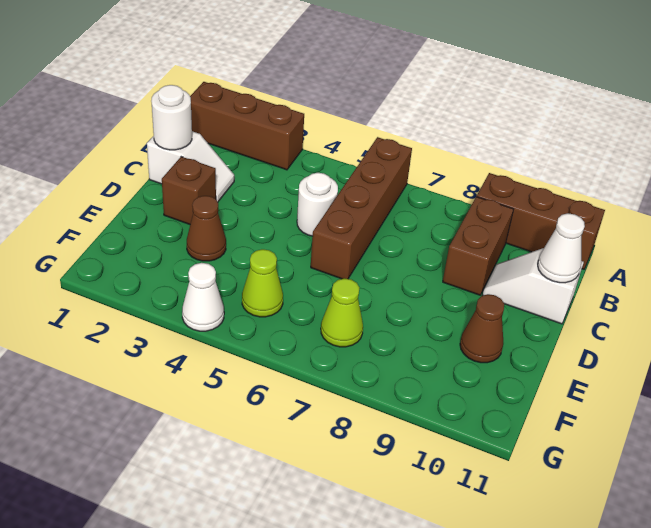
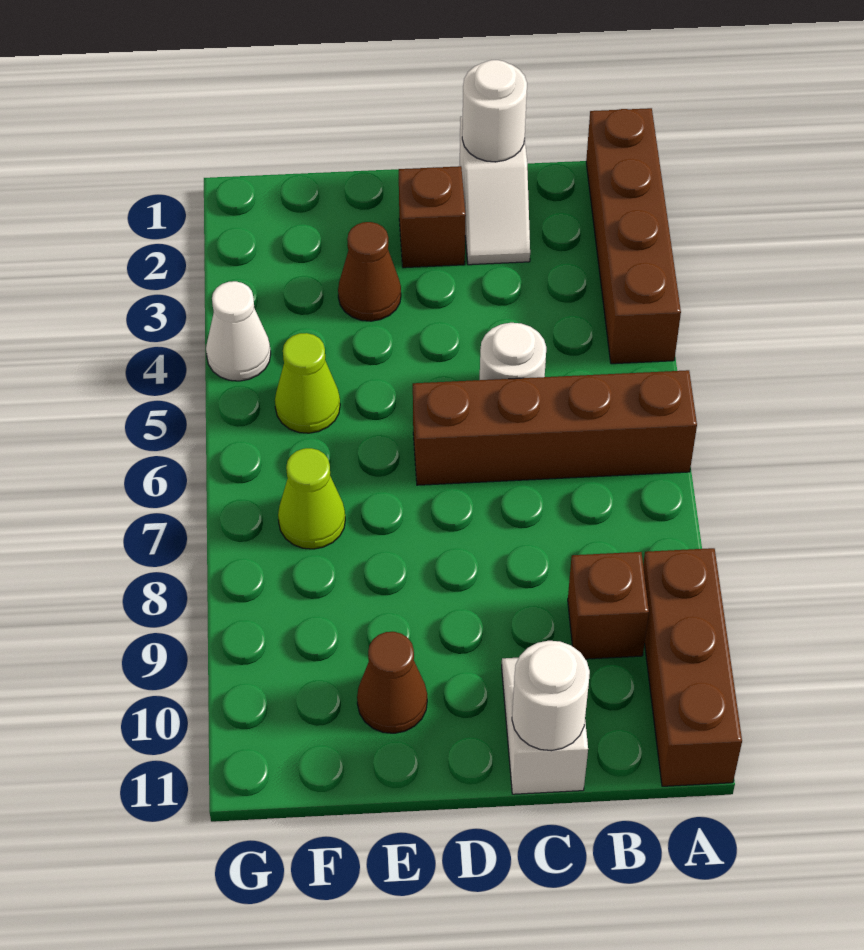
brown brick A1:A3 level 1 -> brown brick A1:A4 level 1
brown brick B9:C9 level 1 -> brown brick B9 level 1
white cone C11 level 2 -> white round brick C11 level 2

